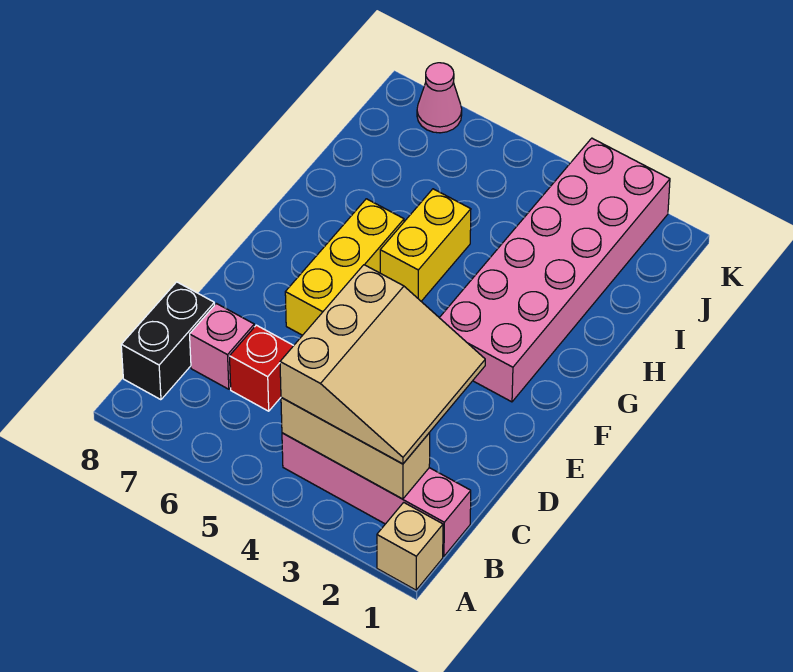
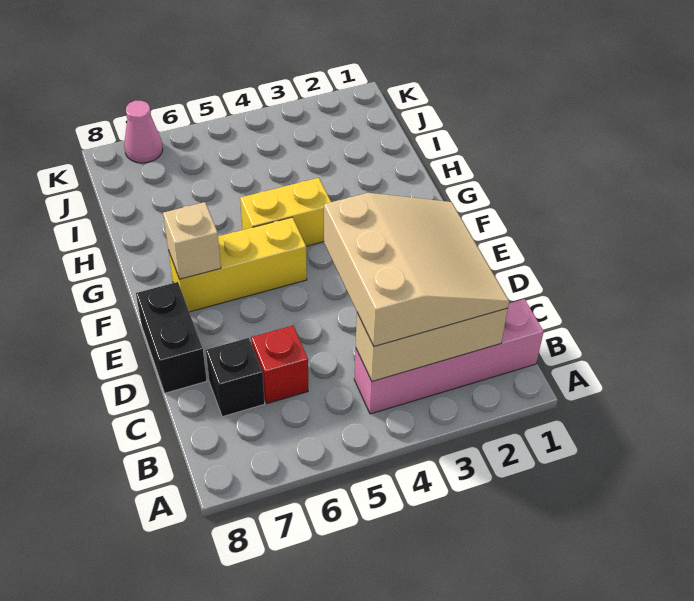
tan brick A1 level 1 -> tan brick F7 level 2
black brick B8:C8 level 1 -> black brick D8:E8 level 1
pink brick C7 level 1 -> black brick C7 level 1
yellow brick E6:G6 level 1 -> yellow brick F5:F7 level 1
pink brick F2:K3 level 1 -> none
yellow brick G5:H5 level 1 -> yellow brick G4:G5 level 1

